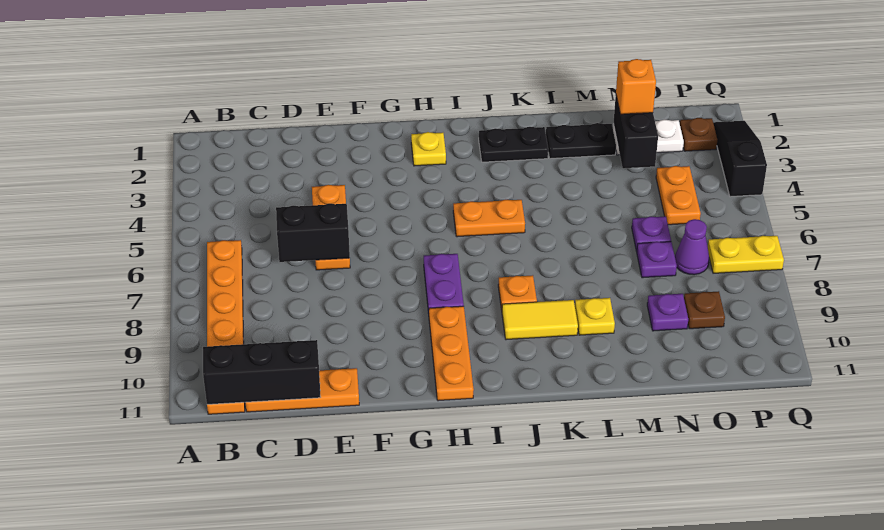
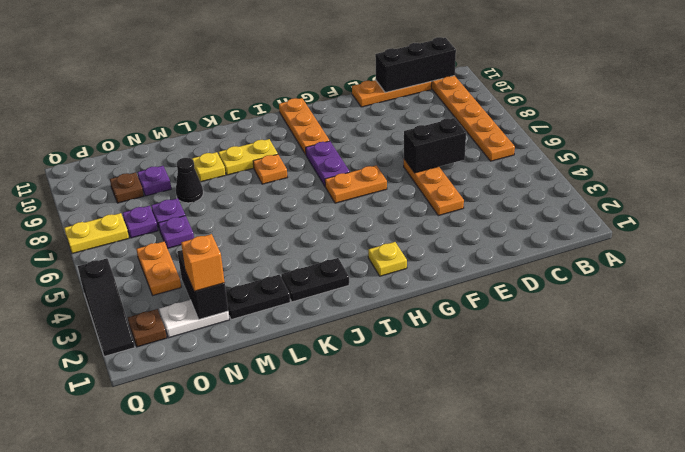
orange plate I5:J5 level 1 -> orange plate G6:H6 level 1
yellow tile J9:K9 level 1 -> yellow plate J9:K9 level 1
none -> black cone M8 level 1
purple cone O7 level 1 -> purple plate O7 level 1

